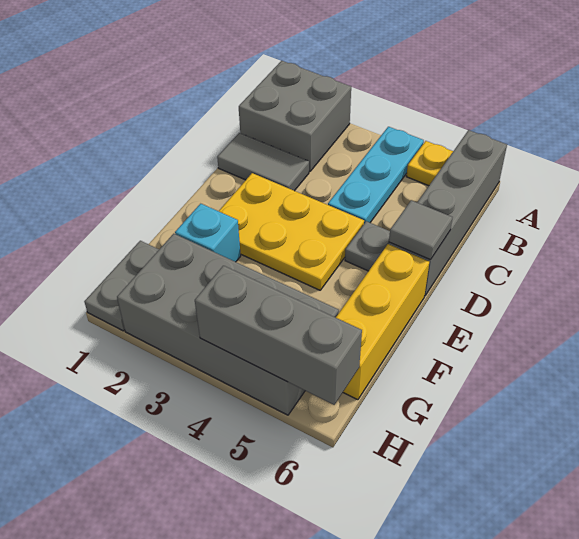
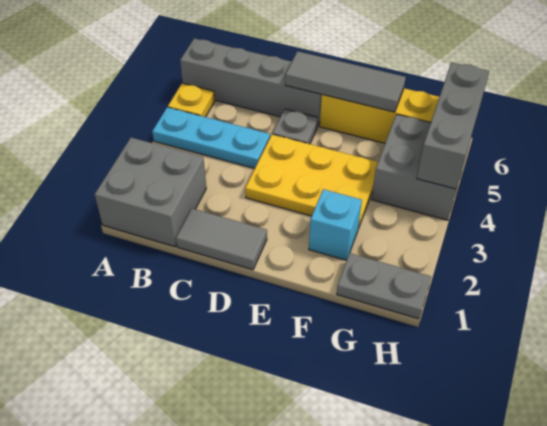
grey tile C1:C2 level 1 -> grey tile C1:D1 level 1
yellow plate D2:E4 level 1 -> yellow plate D3:F4 level 1
grey tile D6 level 2 -> grey tile D6:F6 level 2
grey brick G2:H5 level 1 -> grey brick G4:H5 level 1

